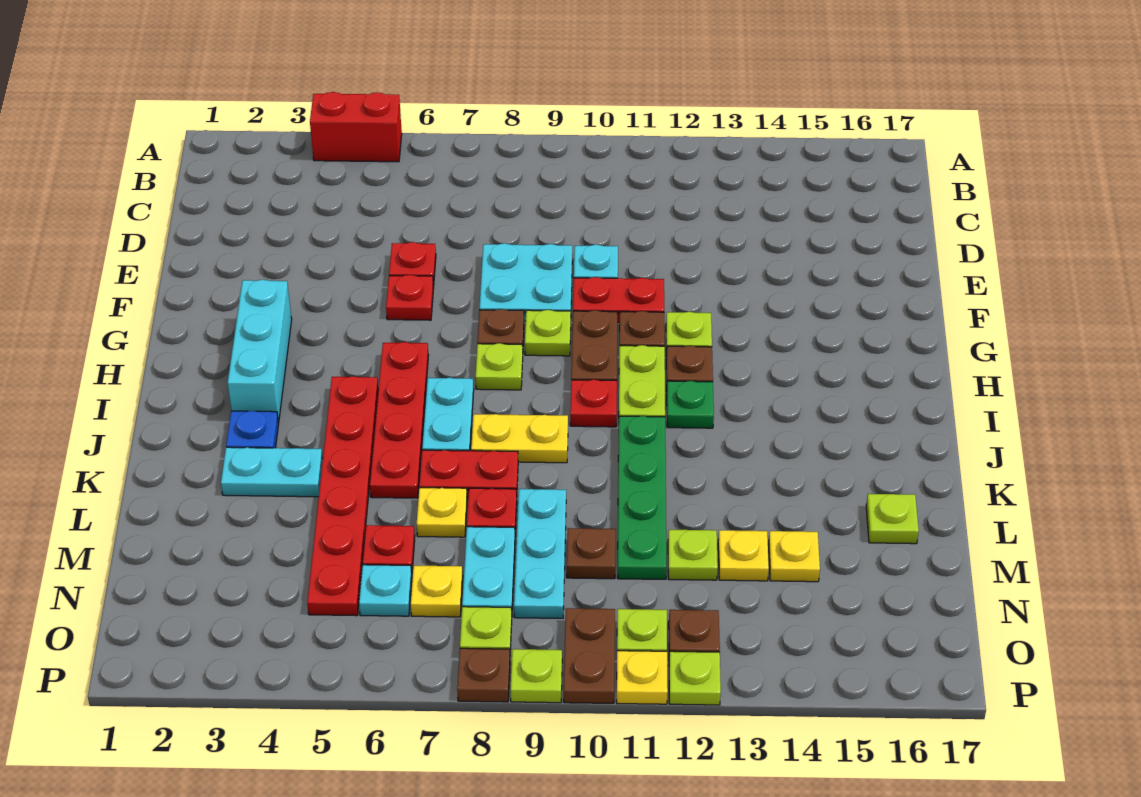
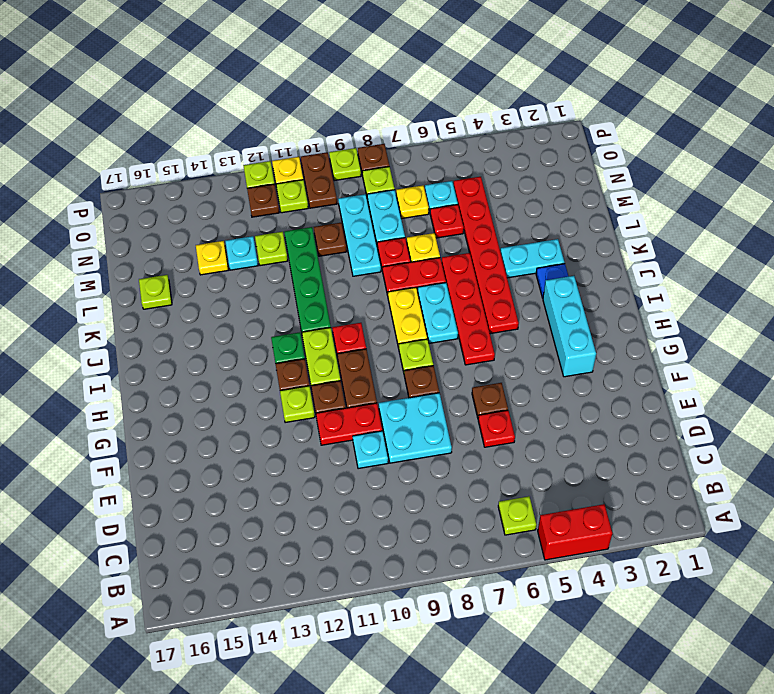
red plate F6 level 1 -> brown plate F6 level 1
lime plate G9 level 1 -> lime plate B6 level 1
yellow plate J8:J9 level 1 -> yellow plate I8:J8 level 1
yellow plate M13 level 1 -> cyan plate M13 level 1

